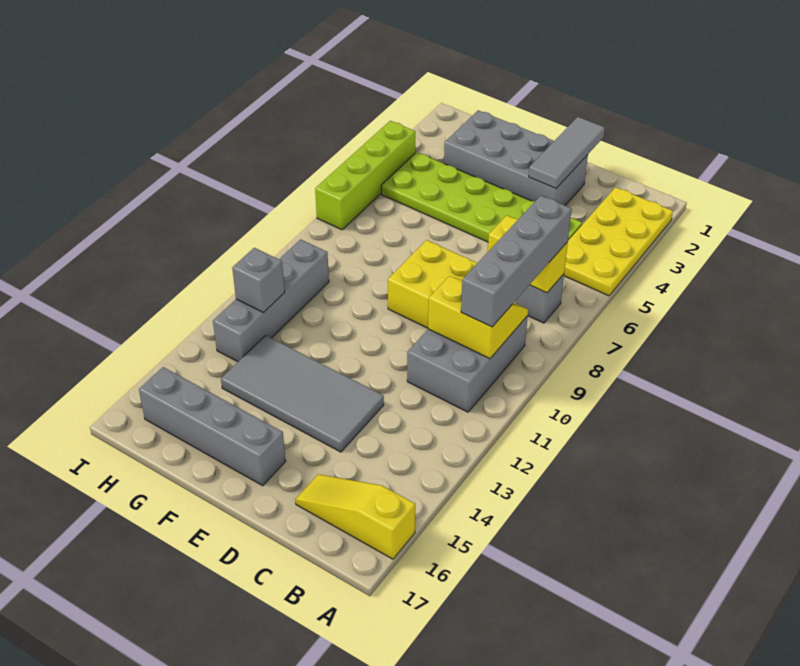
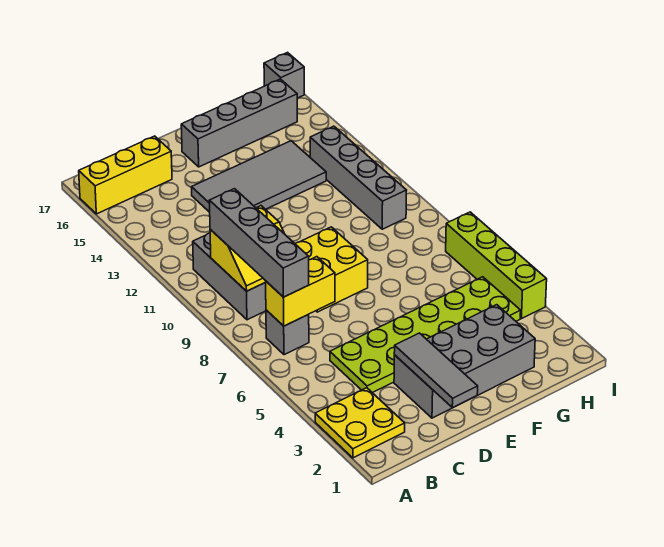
yellow plate A2:B5 level 1 -> yellow plate A2:B3 level 1
yellow slope A16:C16 level 1 top A -> yellow brick A16:C16 level 1
grey brick H12 level 2 -> grey brick I17 level 1

